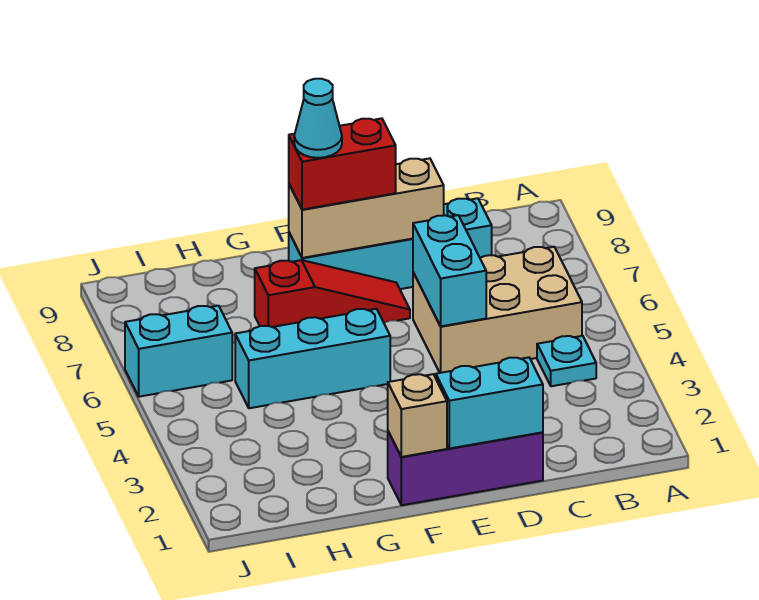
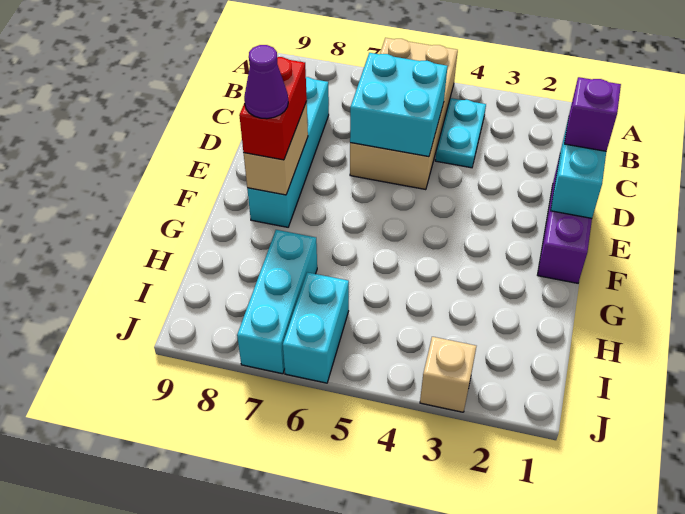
cyan plate B4 level 1 -> cyan plate B4:C4 level 1
tan brick B5:D6 level 1 -> tan brick A5:D6 level 1
none -> purple brick D1 level 3
cyan brick D5:D6 level 2 -> cyan brick C5:D6 level 2
tan brick D8:F8 level 2 -> tan brick E8:F8 level 2
red slope E7:G7 level 1 top G -> none
tan brick F1 level 2 -> tan brick J3 level 1
cyan brick F5:H5 level 1 -> cyan brick H7:J7 level 1
cyan cone F8 level 4 -> purple cone F8 level 4

